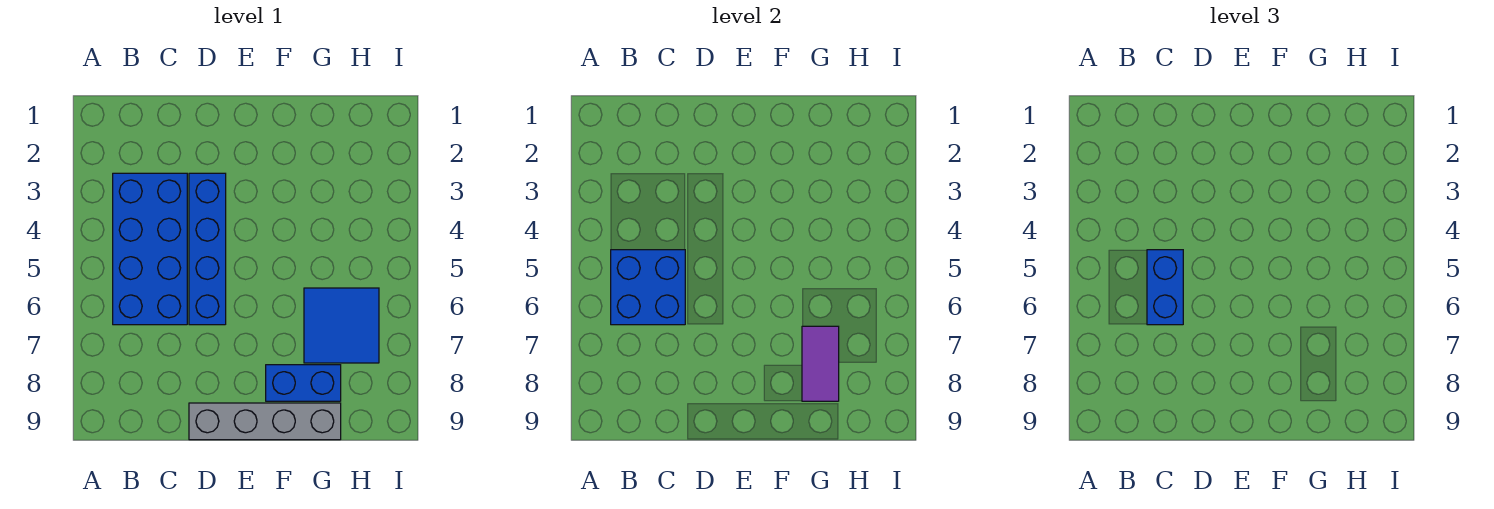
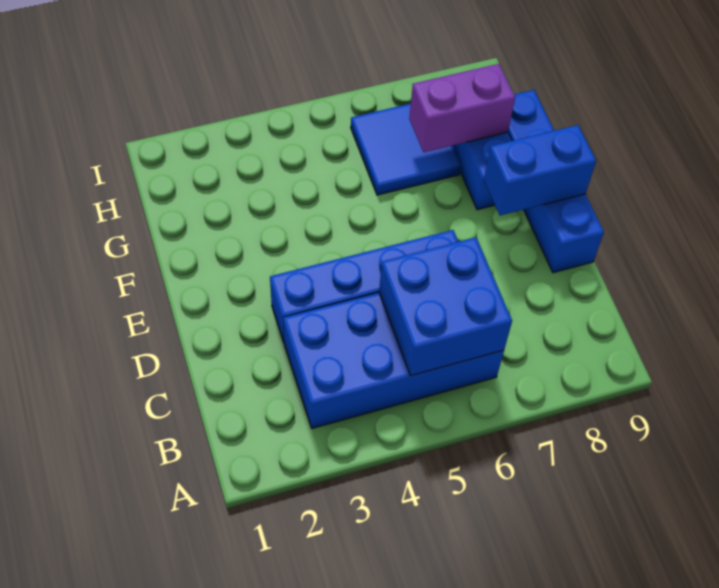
blue brick C5:C6 level 3 -> blue brick E8:E9 level 2
grey brick D9:G9 level 1 -> blue brick D9:G9 level 1
purple tile G7:G8 level 2 -> purple brick G7:G8 level 2

